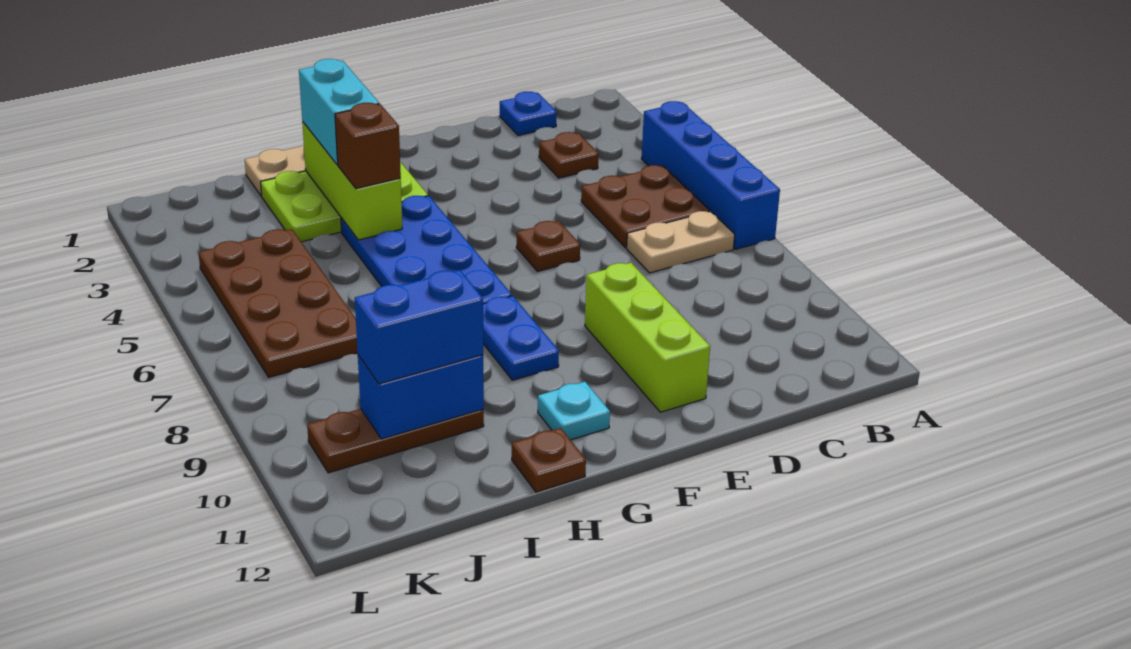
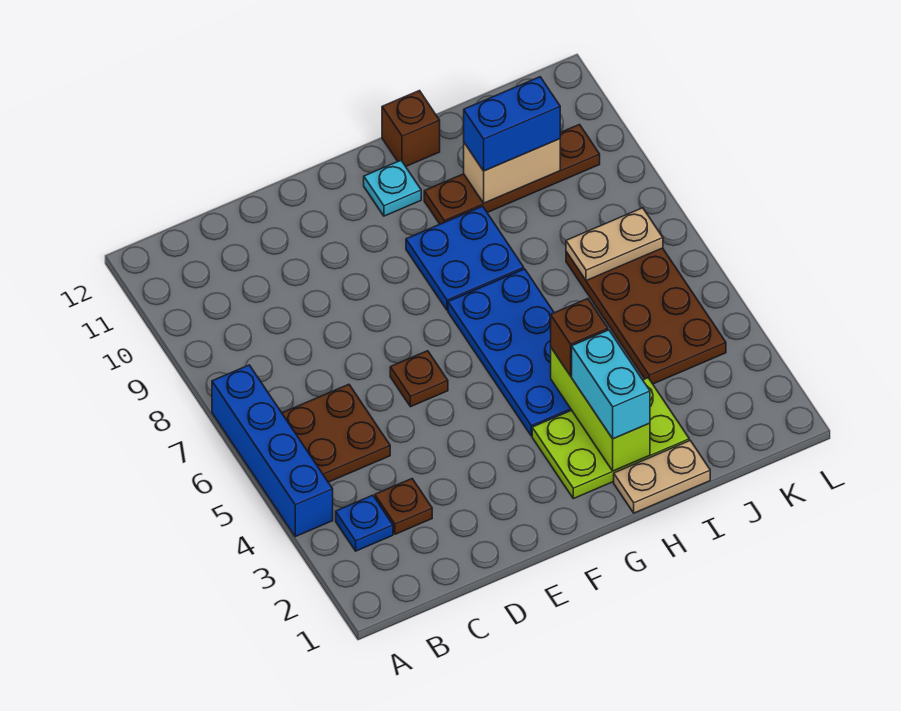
tan plate B7:C7 level 1 -> tan plate J7:K7 level 2
blue plate C1 level 1 -> blue plate B3 level 1
lime brick E9:E11 level 1 -> none
blue plate G8:G9 level 1 -> blue plate G8:H9 level 1
brown plate H12 level 1 -> brown brick H12 level 1
brown plate I10:K10 level 1 -> brown plate H10:K10 level 1
blue brick I10:J10 level 2 -> tan brick I10:J10 level 2

